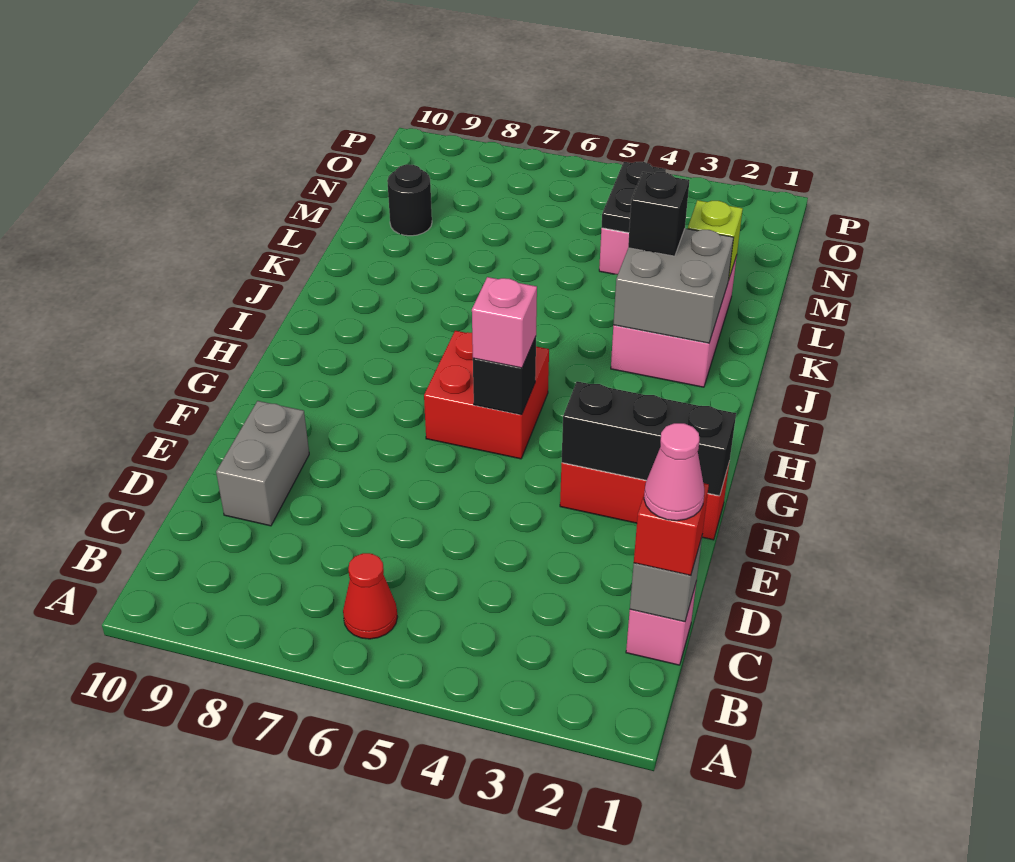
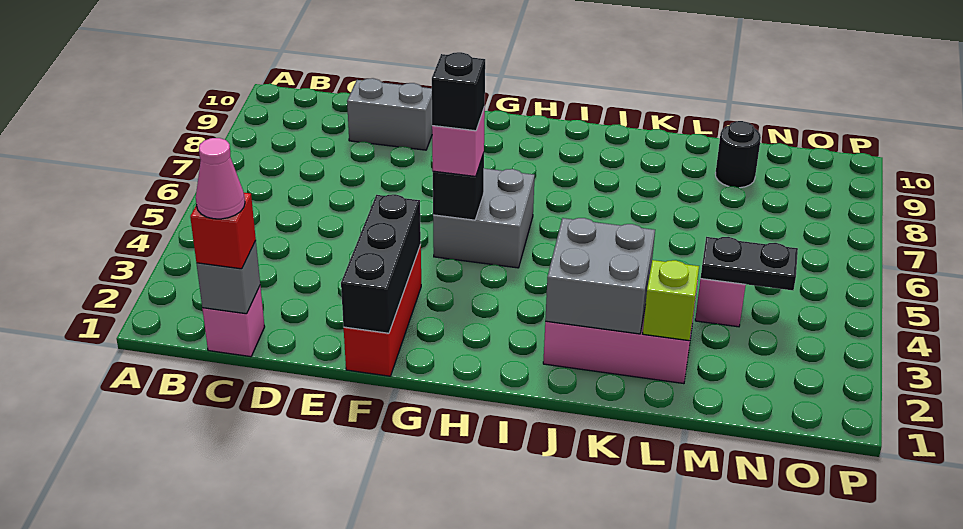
red cone B6 level 1 -> none
red brick G5:H6 level 1 -> grey brick G5:H6 level 1
black brick K3 level 3 -> black brick G5 level 4

